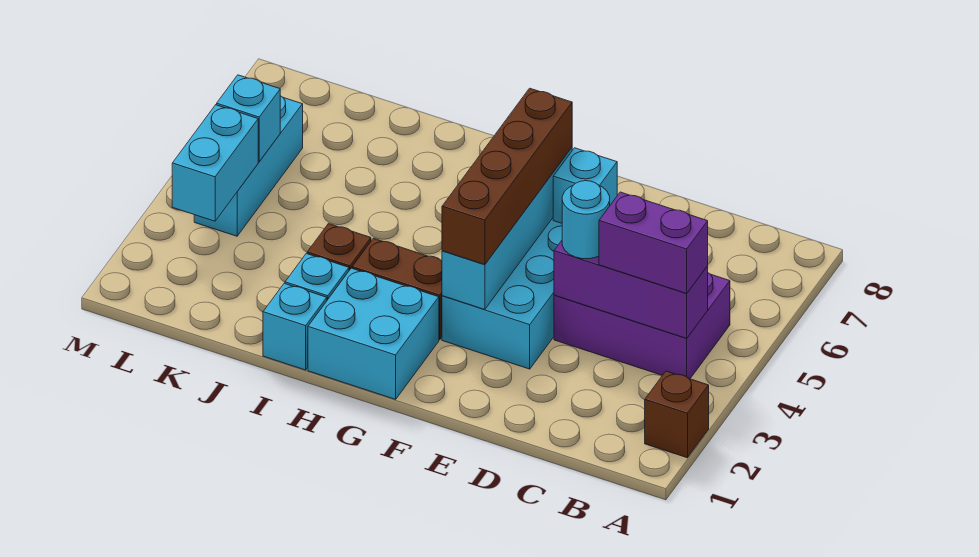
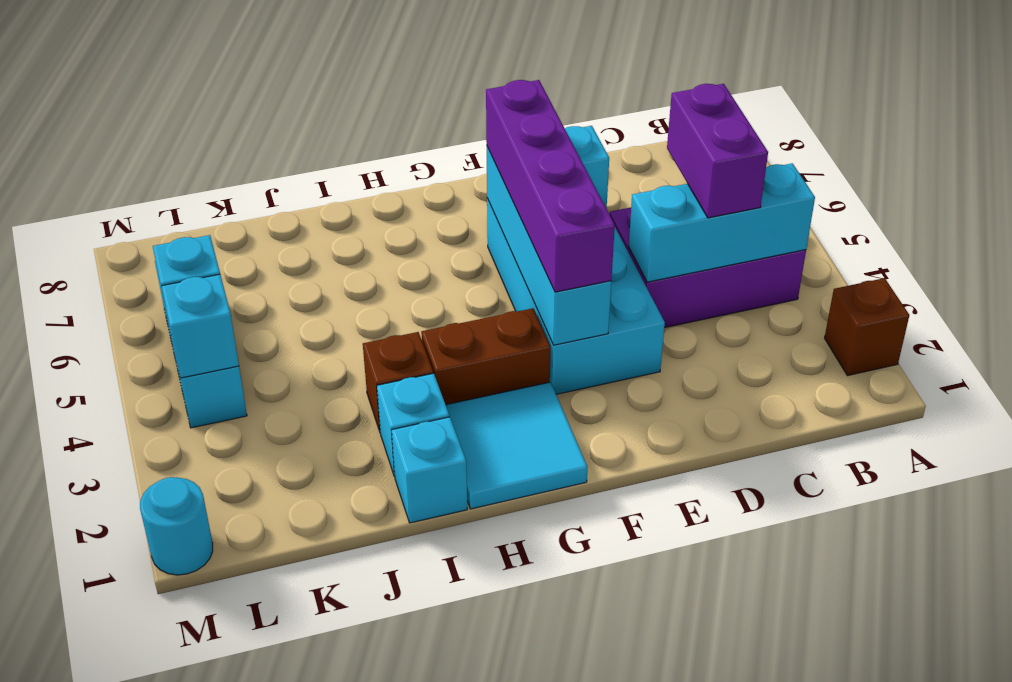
purple brick B4:D4 level 2 -> cyan brick B4:D4 level 2
purple brick B4:C4 level 3 -> purple brick C4:C5 level 3
cyan round brick D4 level 3 -> cyan round brick M1 level 1
brown brick F3:F6 level 3 -> purple brick F3:F6 level 3
cyan brick G1:H2 level 1 -> cyan tile G1:H2 level 1
cyan brick L3:L4 level 2 -> cyan brick L4 level 2

